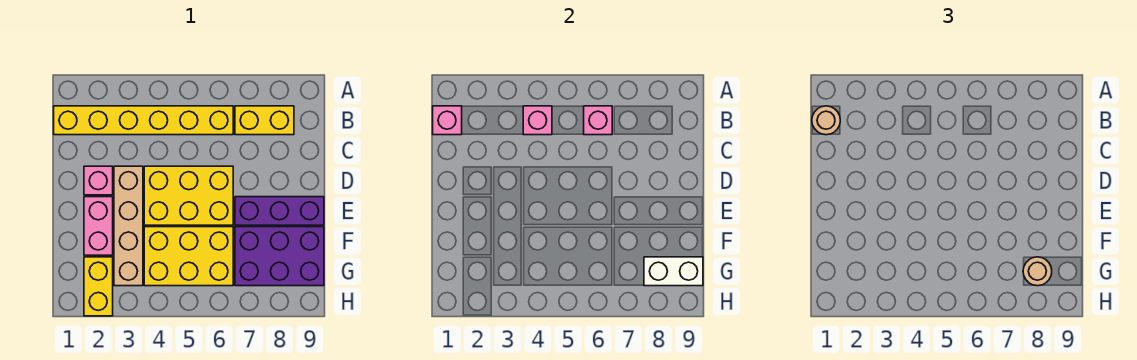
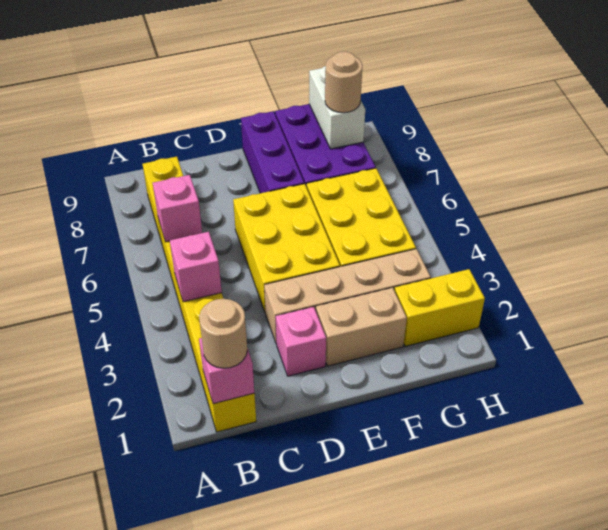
pink brick E2:F2 level 1 -> tan brick E2:F2 level 1

